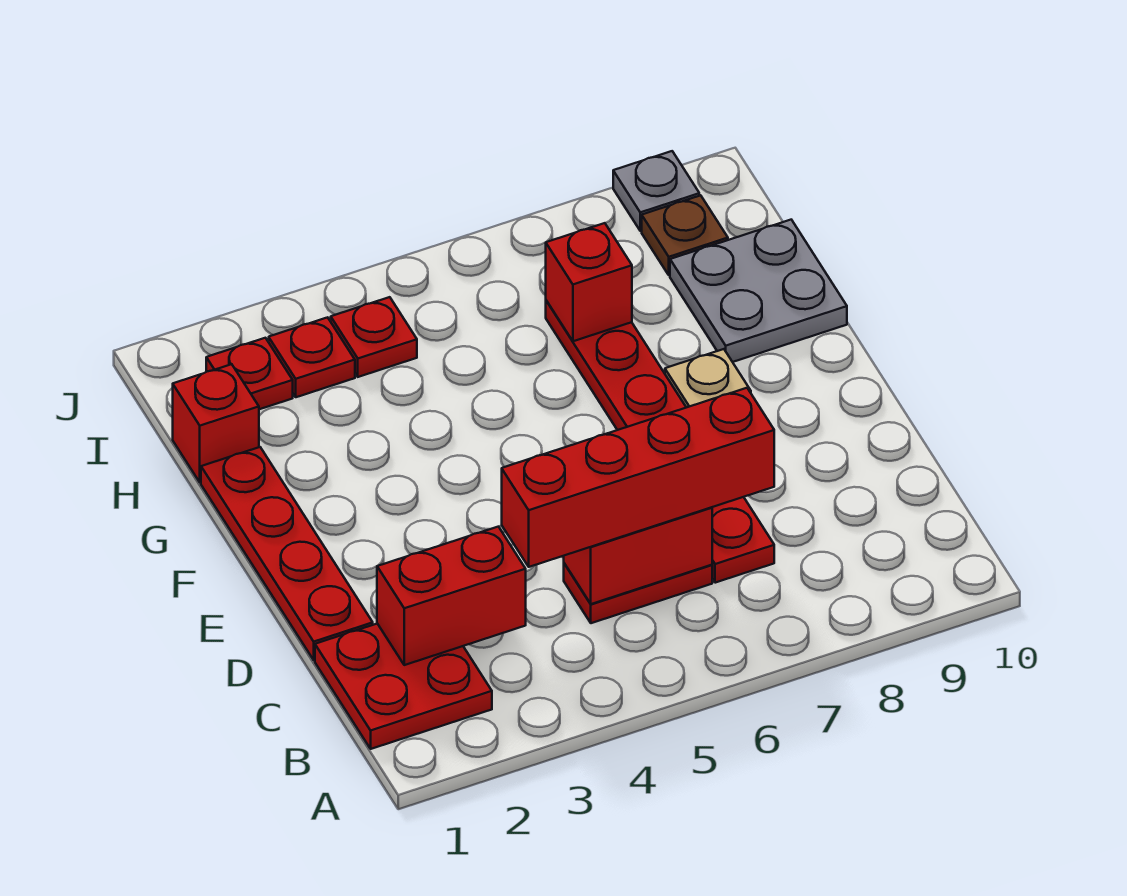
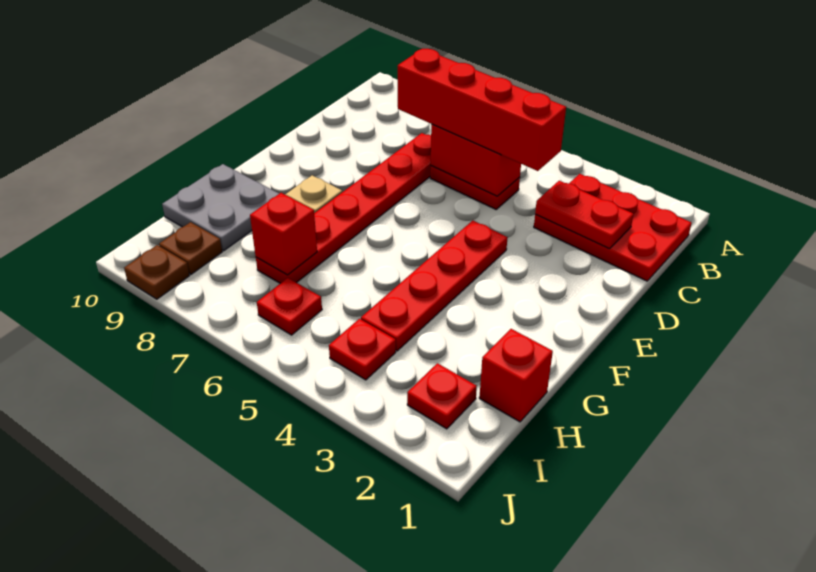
red plate B1:C2 level 1 -> red plate B1:C3 level 1
red brick C2:C3 level 2 -> red plate C2:C3 level 2
red plate D1:G1 level 1 -> red plate E4:H4 level 1
red plate I3 level 1 -> red plate I6 level 1
grey plate J9 level 1 -> brown plate J9 level 1

